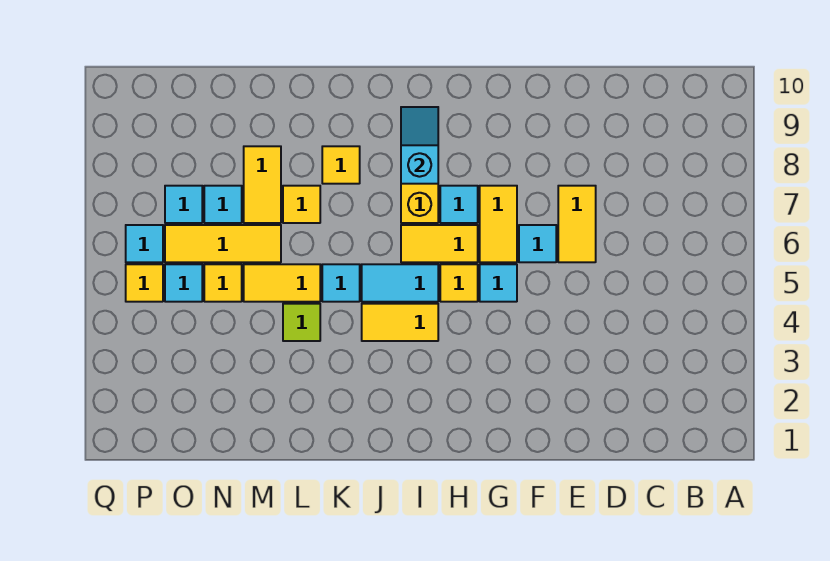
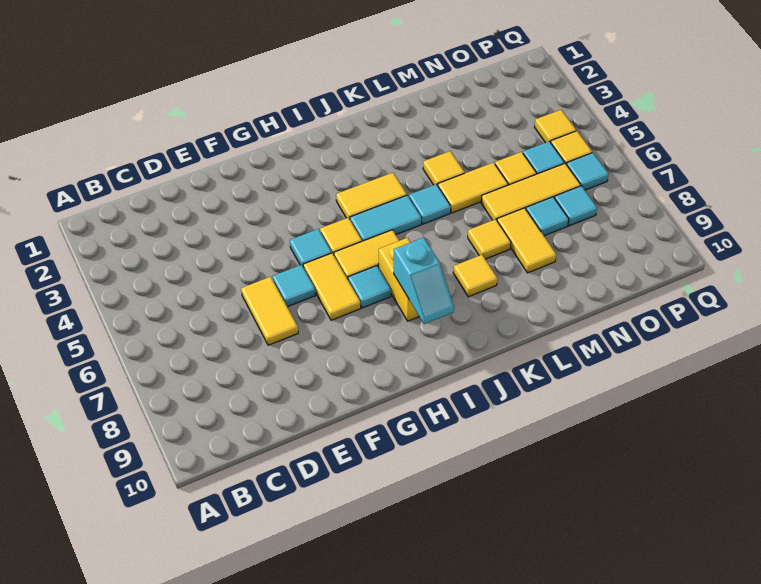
lime tile L4 level 1 -> yellow tile L4 level 1
none -> yellow tile P4 level 1

